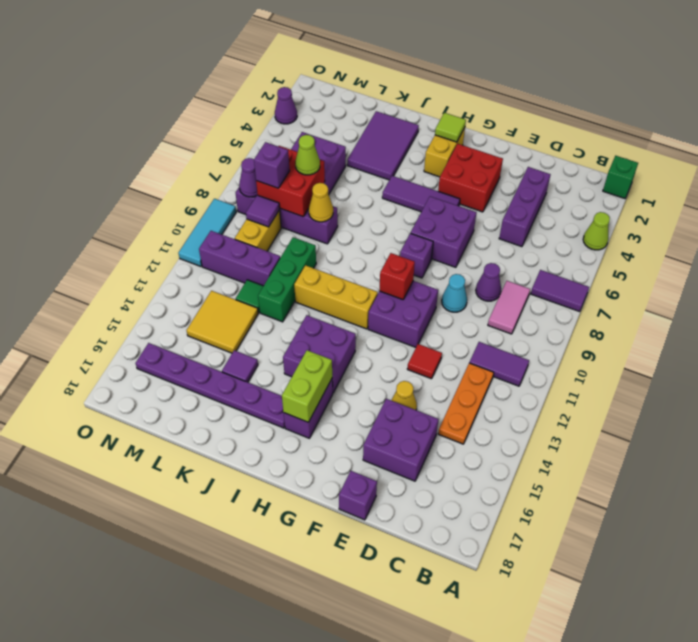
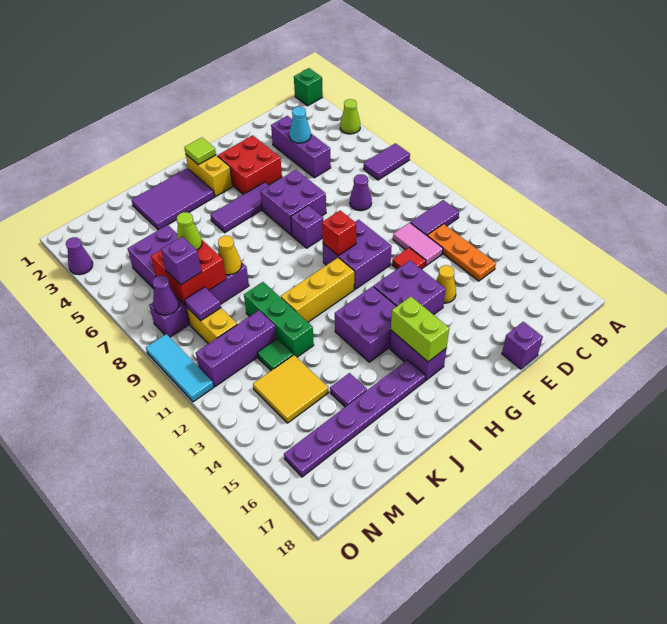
pink tile C8:C9 level 1 -> pink tile D11:D12 level 1
purple brick D15:E16 level 1 -> purple brick F13:G14 level 1
cyan cone E9 level 1 -> cyan cone D4 level 2
purple tile J2:K4 level 1 -> purple tile I2:K3 level 1

